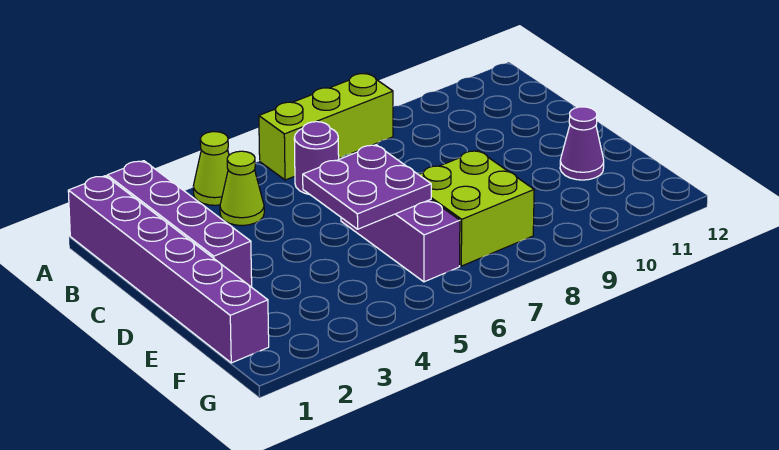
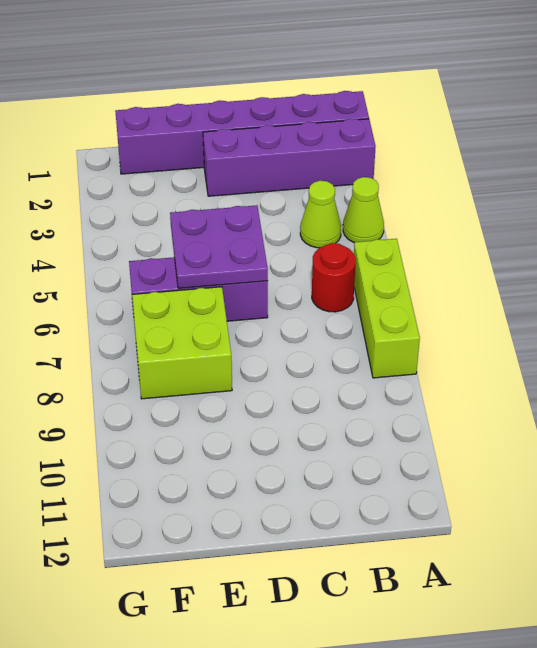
purple round brick B6 level 1 -> red round brick B6 level 1
purple cone E11 level 1 -> none

